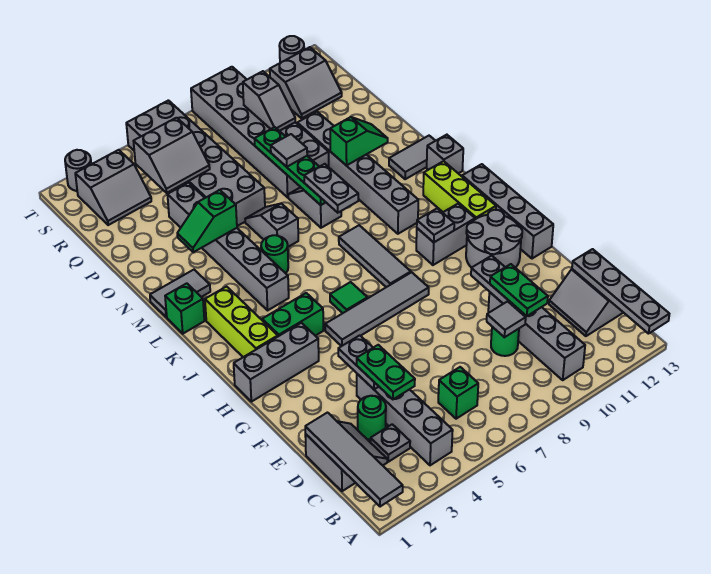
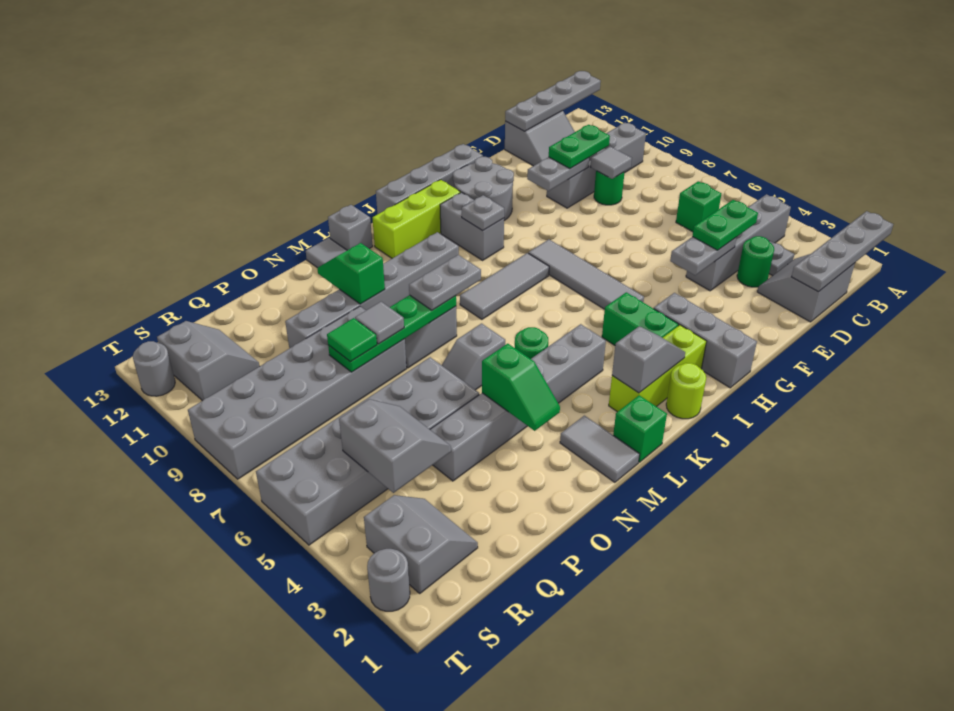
grey tile A1:D1 level 2 -> grey plate A1:D1 level 2
green tile I6 level 1 -> green tile P8 level 3
none -> lime round brick J1 level 1
grey slope Q9:R9 level 2 top R -> grey slope J2:K2 level 2 top K

